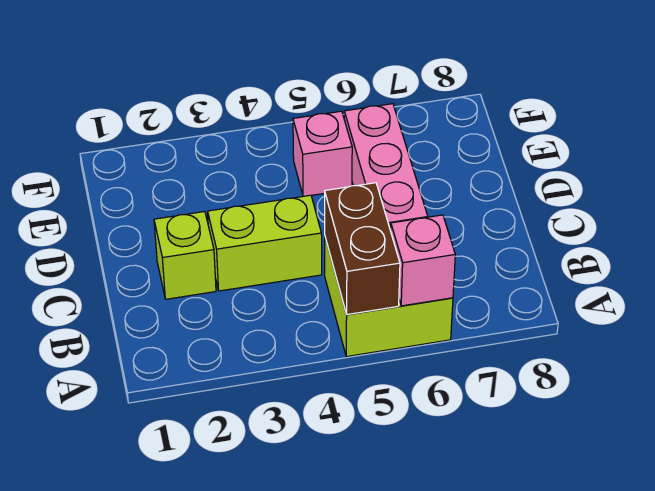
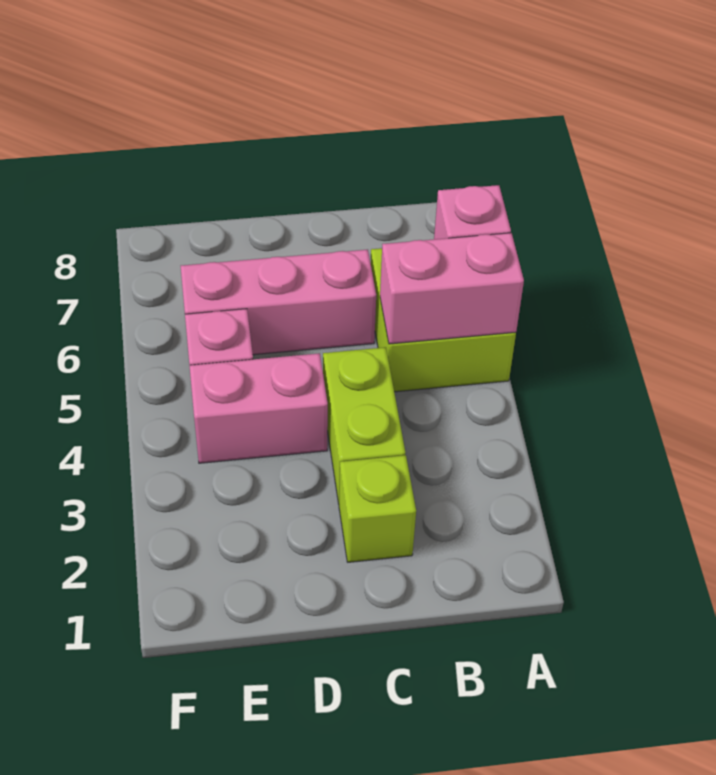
brown brick A5:B5 level 2 -> pink brick A5:B5 level 2
none -> pink brick D4:E4 level 1

